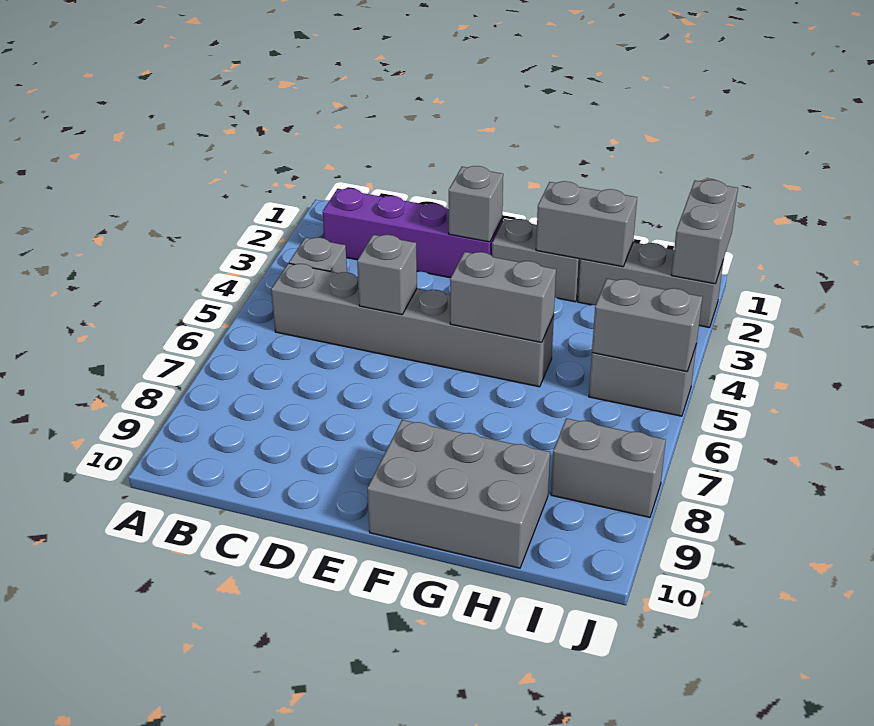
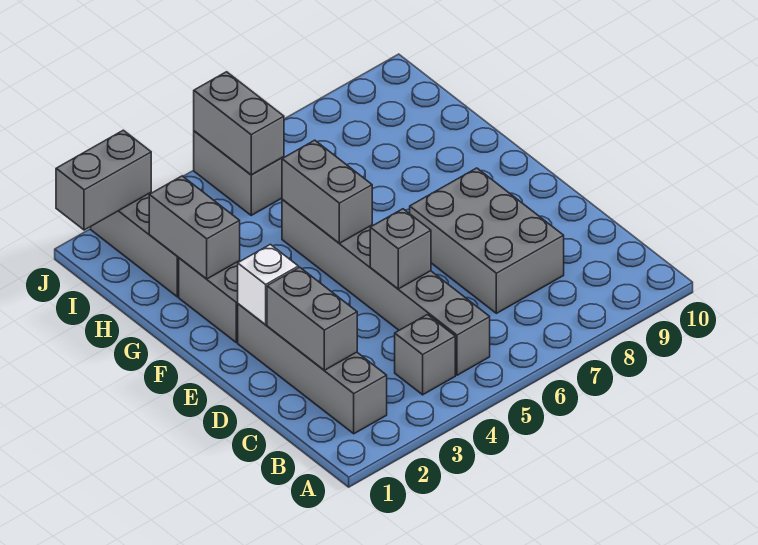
purple brick B2:E2 level 1 -> grey brick B2:E2 level 1
grey brick E2 level 2 -> white brick E2 level 2
grey brick F9:H10 level 1 -> grey brick C7:E8 level 1
grey brick I8:J8 level 1 -> grey brick C2:D2 level 2

